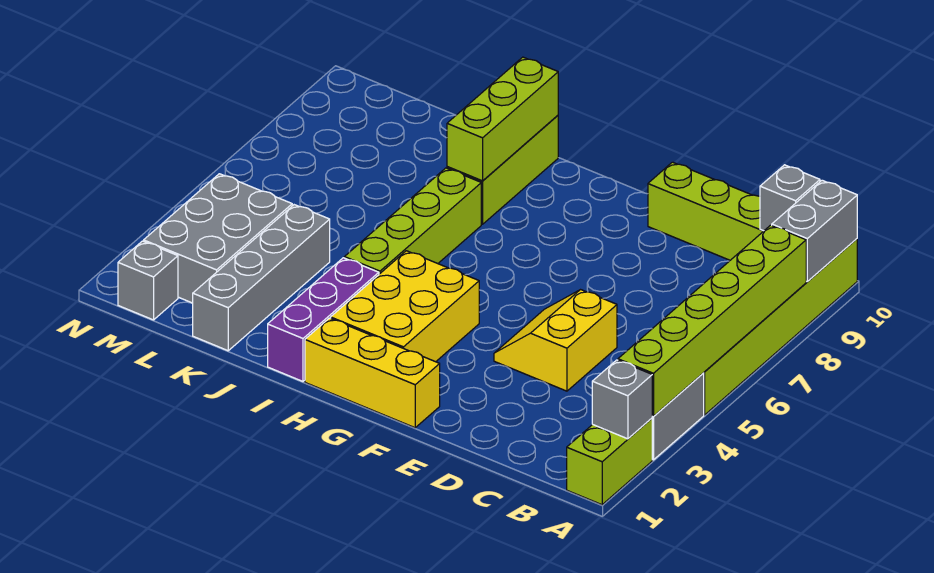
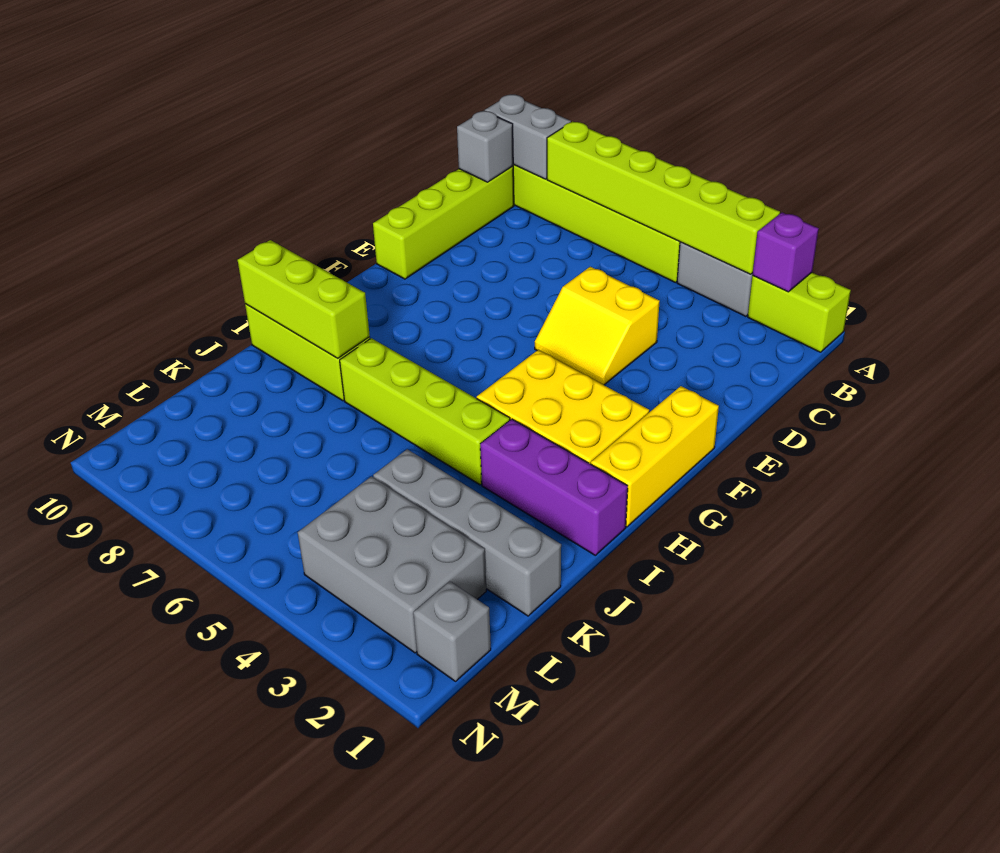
grey brick A2 level 2 -> purple brick A2 level 2

